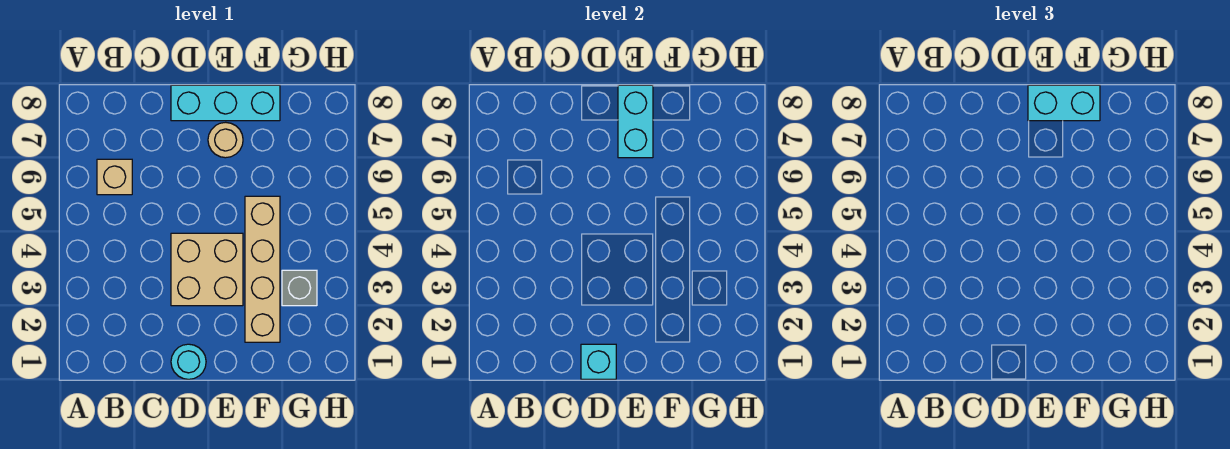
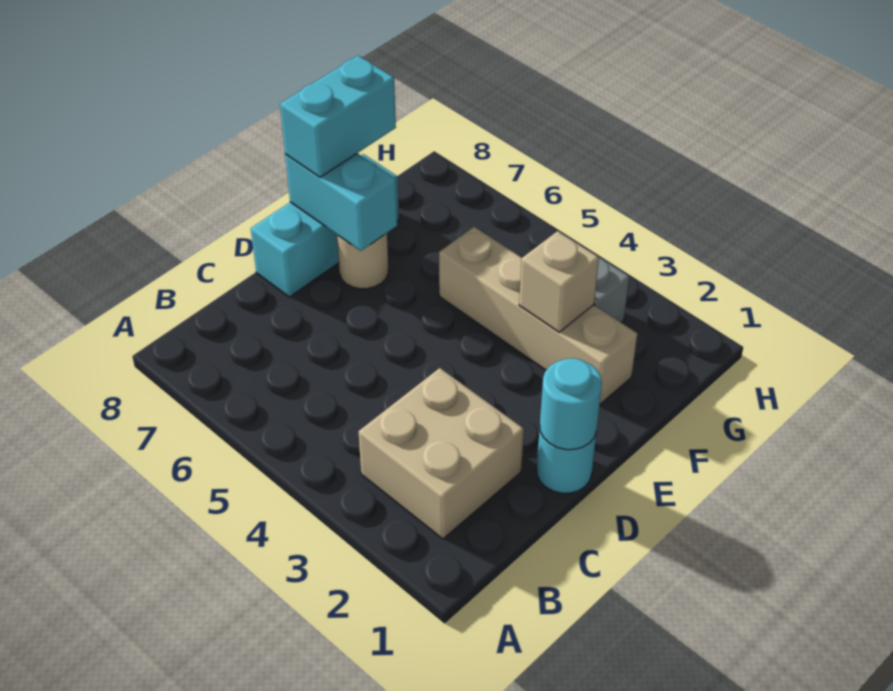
tan brick B6 level 1 -> tan brick F3 level 2
cyan brick D1 level 2 -> cyan round brick D1 level 2
tan brick D3:E4 level 1 -> tan brick B2:C3 level 1

